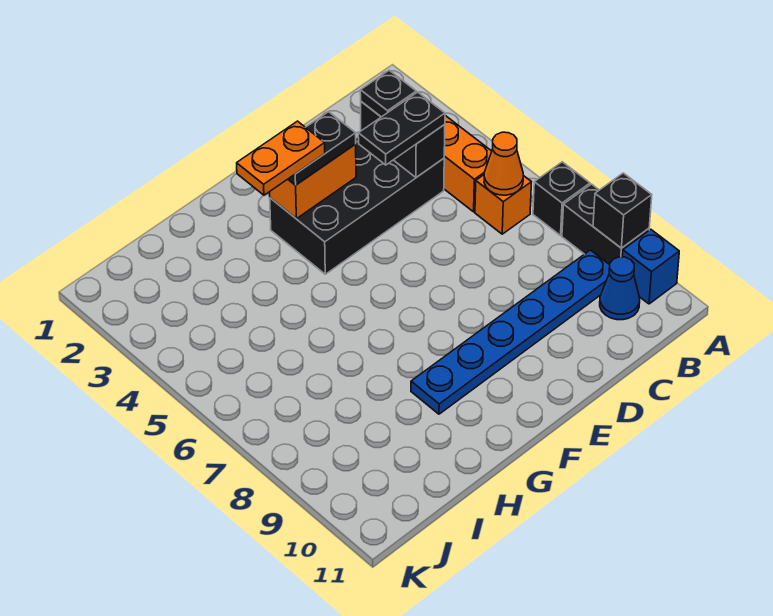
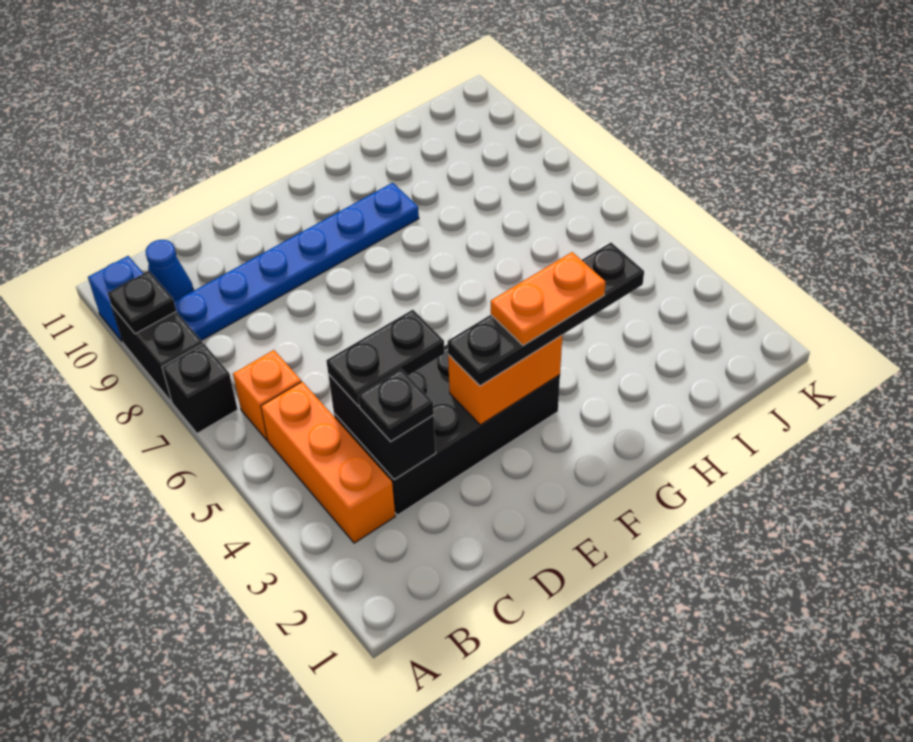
black brick A9 level 2 -> black plate A9 level 2
orange cone B6 level 2 -> none
black plate E3:F3 level 3 -> black plate E3:H3 level 3

